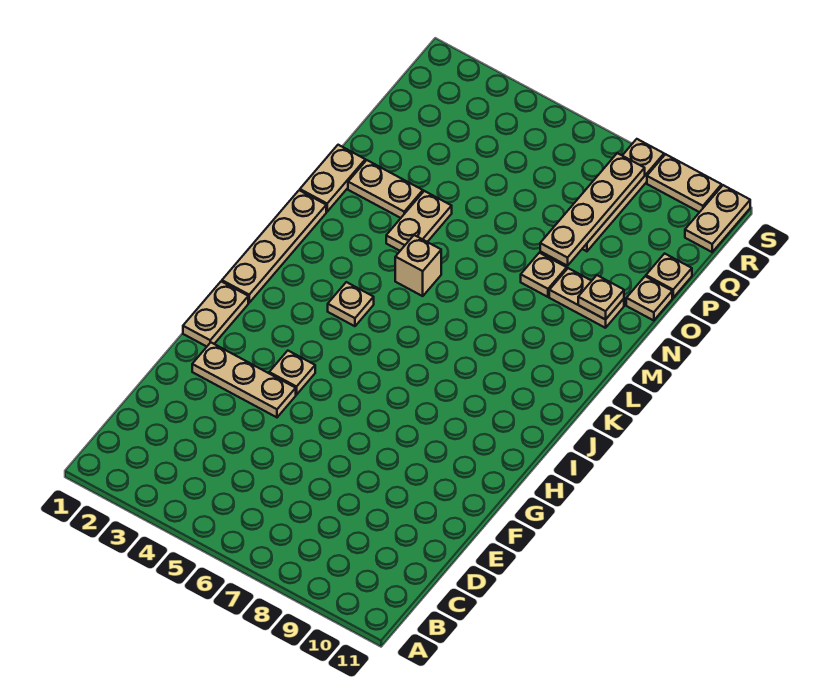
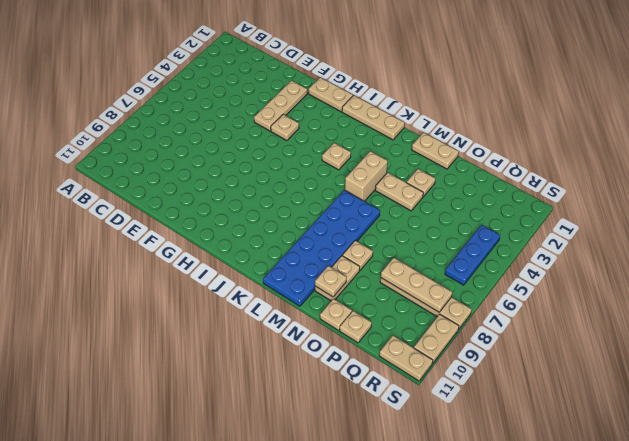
tan plate I1:L1 level 1 -> tan plate I1:K1 level 1
tan brick L5 level 1 -> tan brick L4:L5 level 1
none -> blue plate L6:M11 level 1
tan plate N2:N3 level 1 -> tan plate N3 level 1
tan plate O8:R8 level 2 -> tan plate P8:R8 level 2
none -> blue plate R4:R6 level 1

